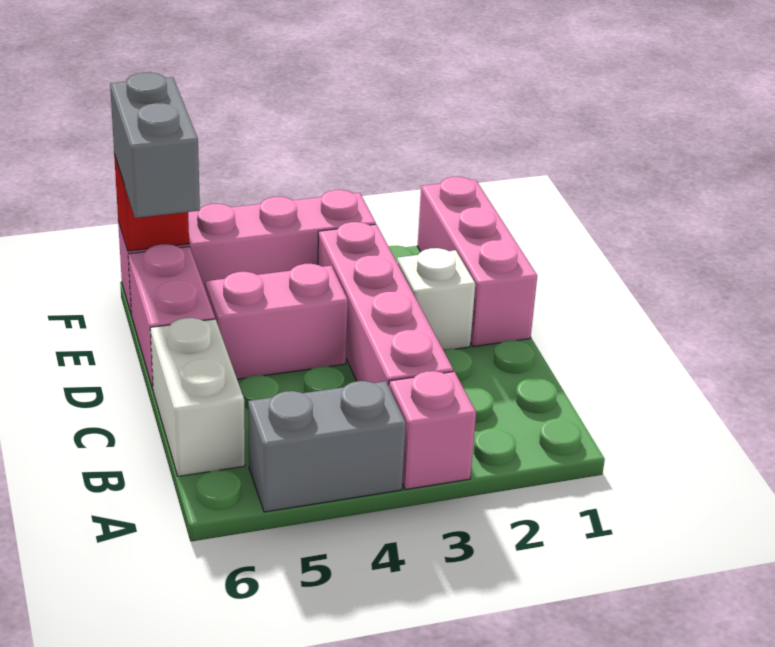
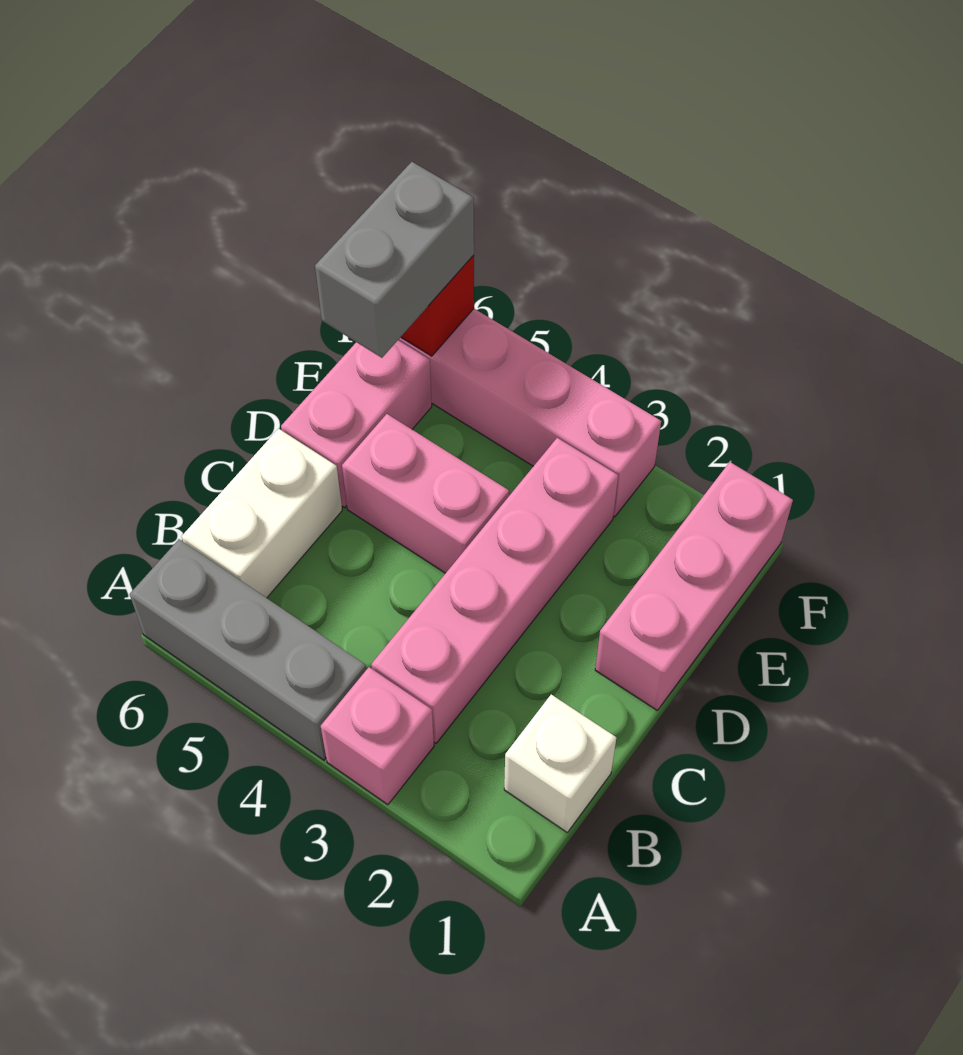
grey brick A4:A5 level 1 -> grey brick A4:A6 level 1
white brick D2 level 1 -> white brick B1 level 1

